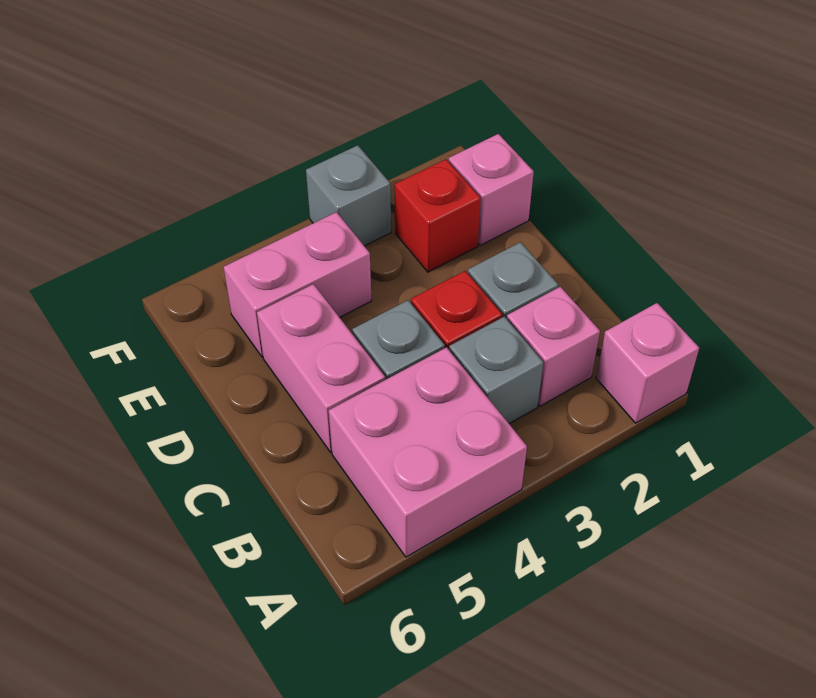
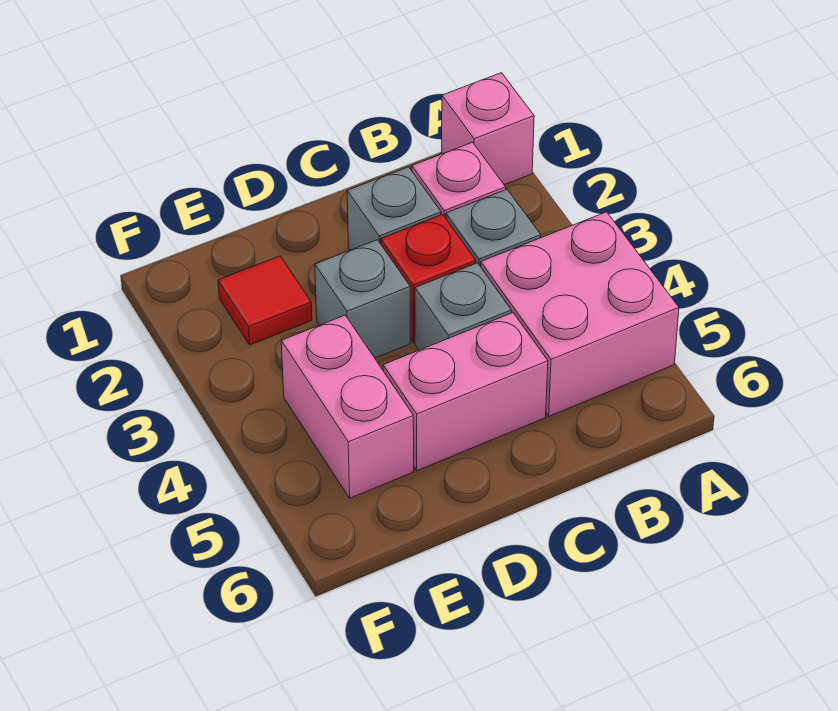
pink brick E1 level 1 -> none
red brick E2 level 1 -> red tile E2 level 1
grey brick F3 level 1 -> grey brick D3 level 1

